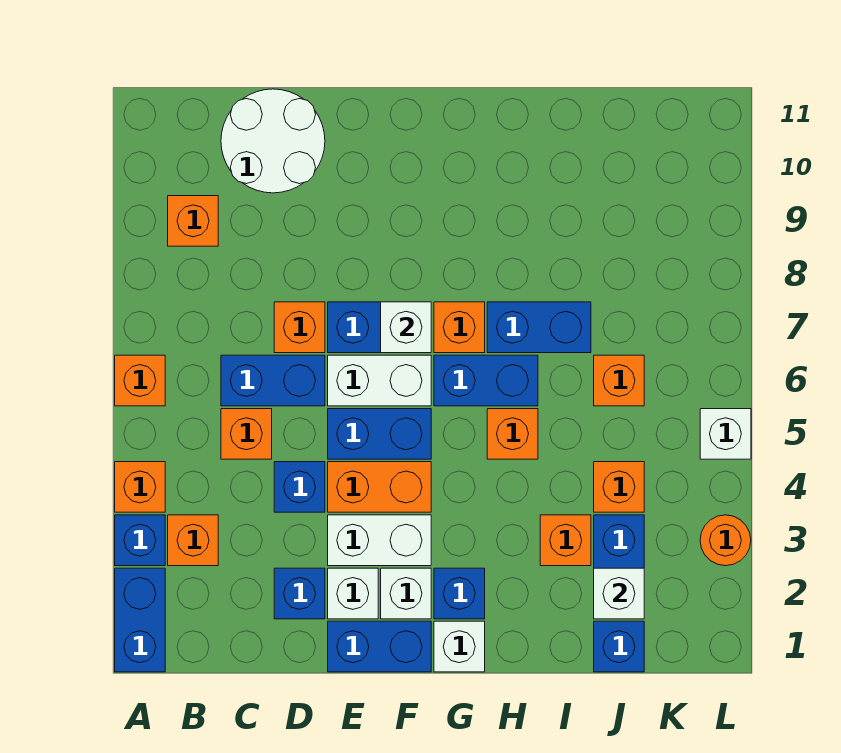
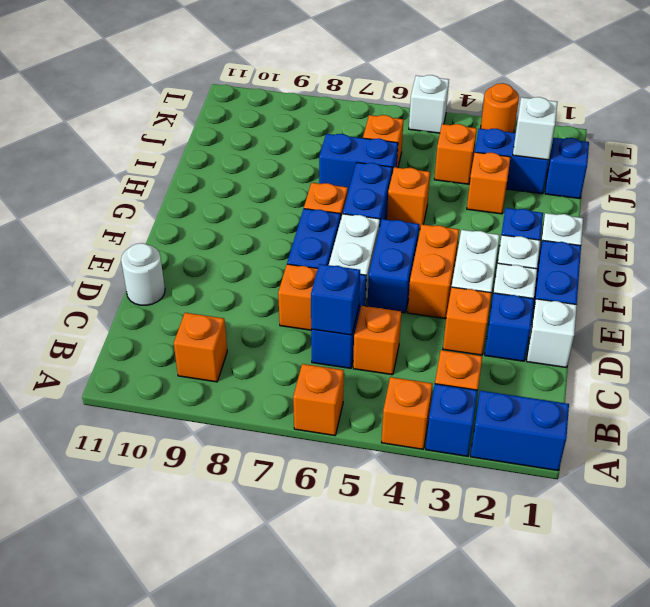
white round brick C10:D11 level 1 -> white round brick D11 level 1
none -> orange brick D3 level 1
blue brick D4 level 1 -> blue brick C6 level 2
white brick F7 level 2 -> white brick D1 level 1
blue brick H7:I7 level 1 -> blue brick I6:I7 level 1

